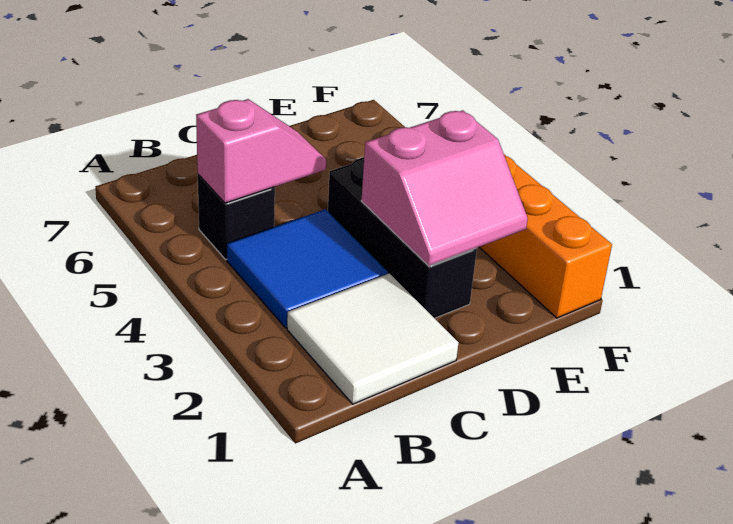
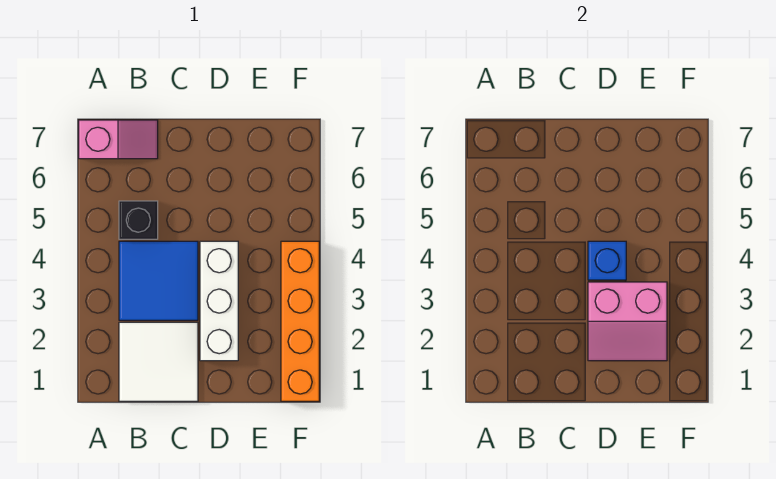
pink slope B5:C5 level 2 top B -> pink slope A7:B7 level 1 top A
black brick D2:D4 level 1 -> white brick D2:D4 level 1
none -> blue brick D4 level 2

